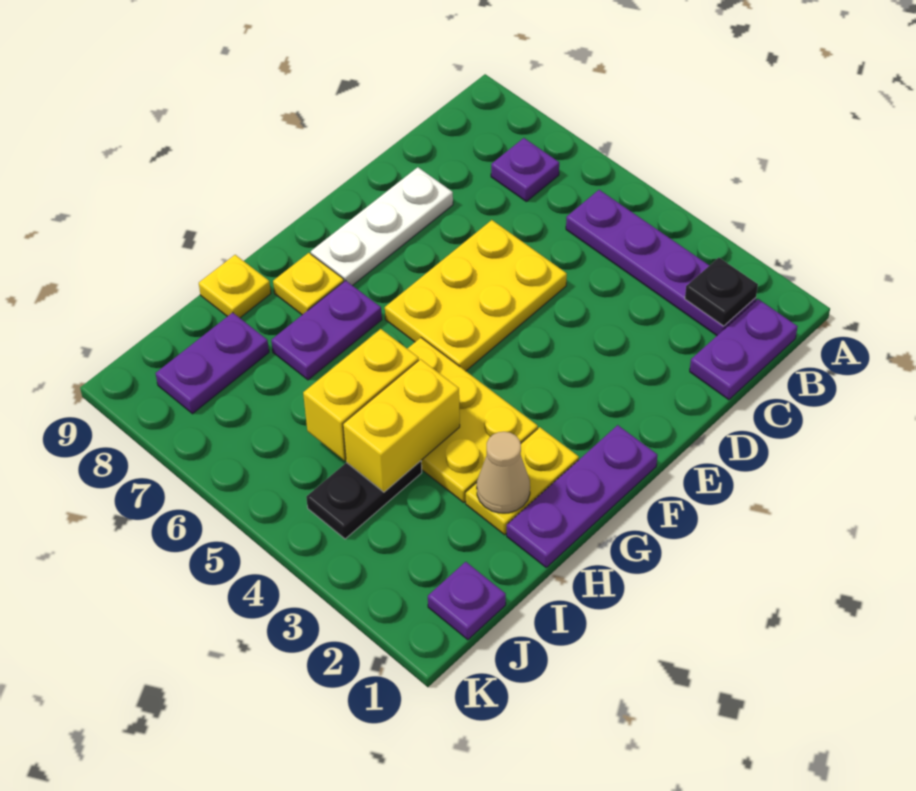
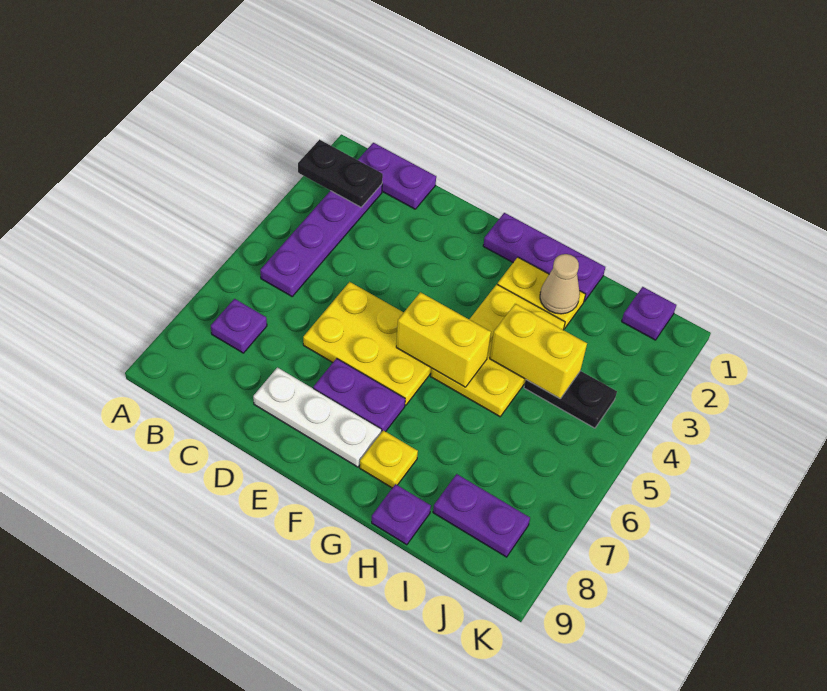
black plate B2 level 2 -> black plate A2:B2 level 2
purple plate G7:H7 level 1 -> purple plate E7:F7 level 1
yellow brick H5:I5 level 2 -> yellow brick F5:G5 level 2
yellow plate H9 level 1 -> purple plate H9 level 1

